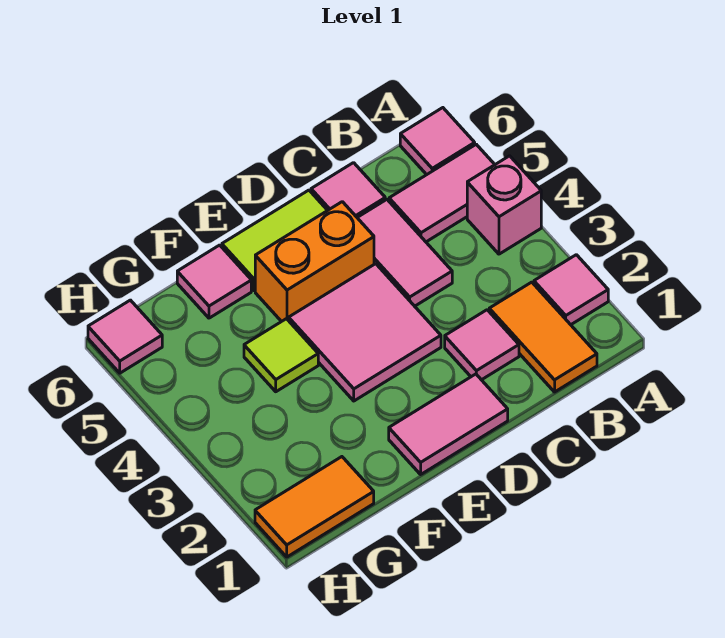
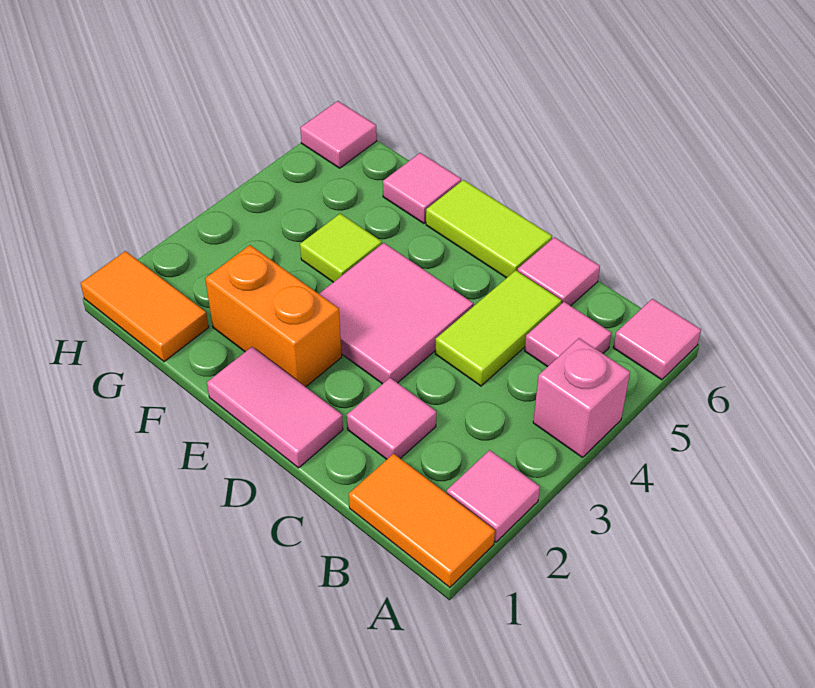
pink tile A5:B5 level 1 -> pink tile B5 level 1
orange tile B1:B2 level 1 -> orange tile A1:B1 level 1
pink tile C4:C5 level 1 -> lime tile C4:C5 level 1
orange brick D5:E5 level 1 -> orange brick E2:F2 level 1

